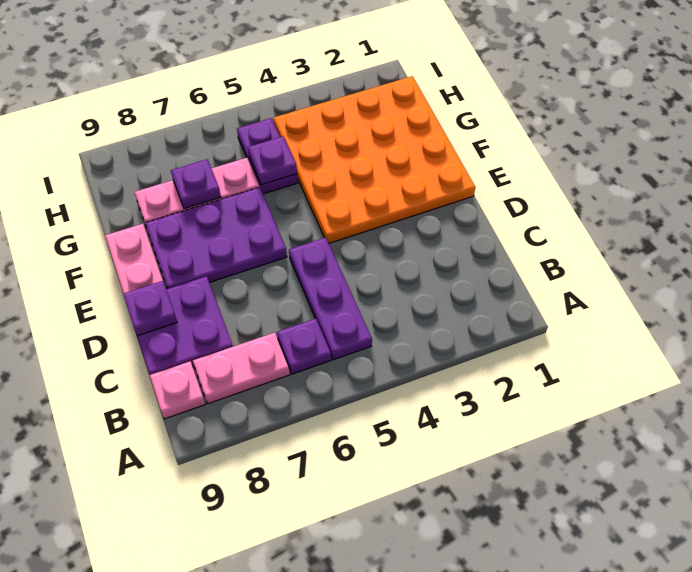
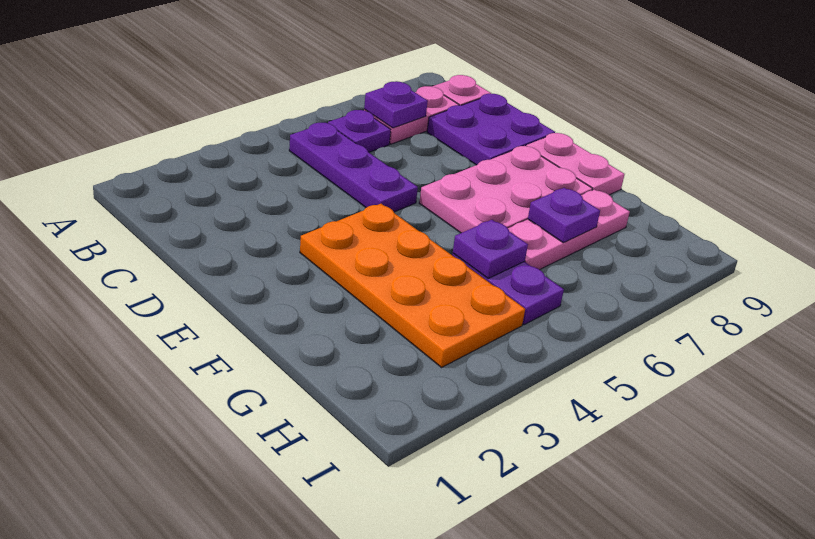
purple plate D9 level 2 -> purple plate B7 level 2
orange plate E1:H4 level 1 -> orange plate E3:H4 level 1
purple plate E6:F8 level 1 -> pink plate E6:F8 level 1

